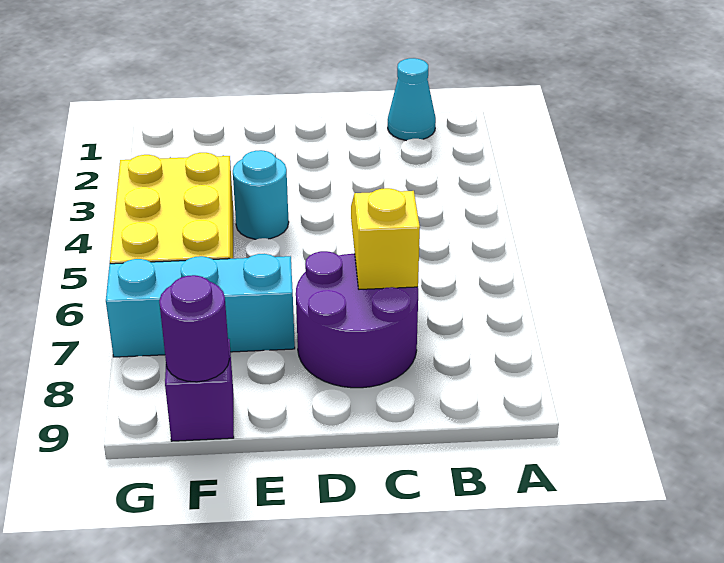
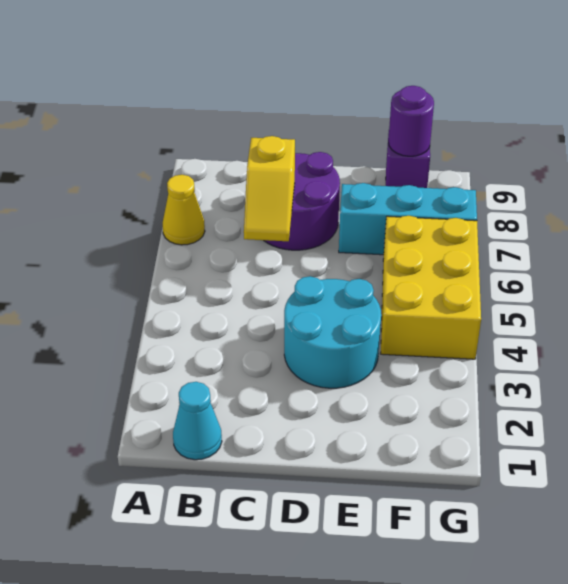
none -> yellow cone A7 level 1
cyan round brick E4 level 1 -> cyan round brick D3:E4 level 1

